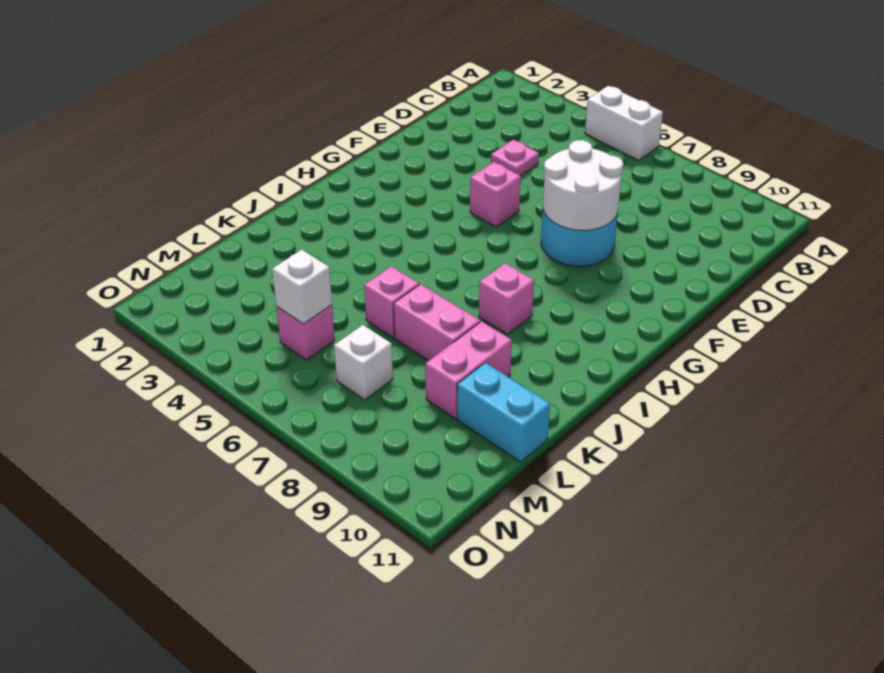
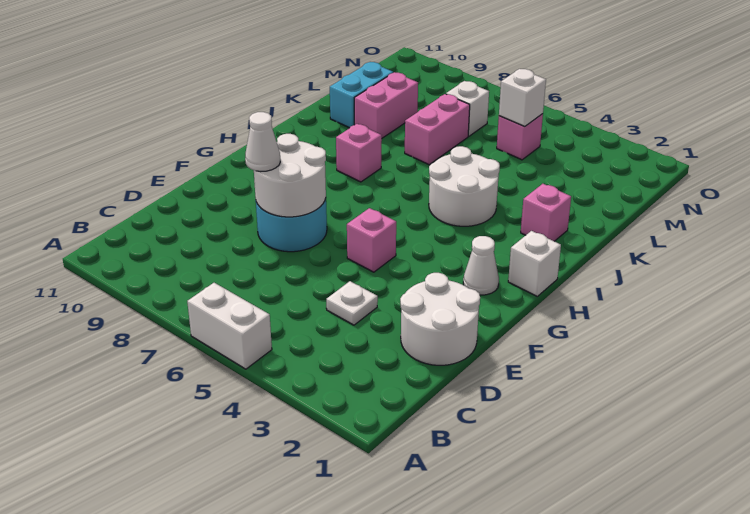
none -> white round brick D1:E2 level 1
pink plate D4 level 1 -> white plate D4 level 1
none -> white cone E8 level 3
none -> white cone G2 level 1
none -> white brick H1 level 1
none -> white round brick I4:J5 level 1
pink brick K6 level 1 -> pink brick J2 level 1
pink brick K7:K8 level 1 -> pink brick K7:L7 level 1
cyan brick L10:L11 level 1 -> cyan brick K10:L10 level 1

